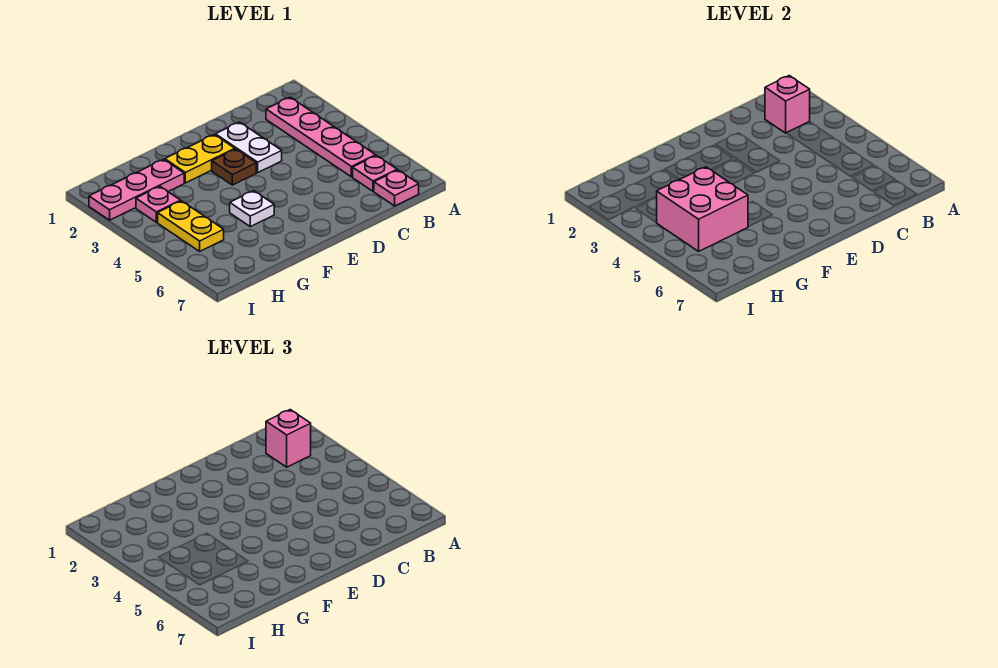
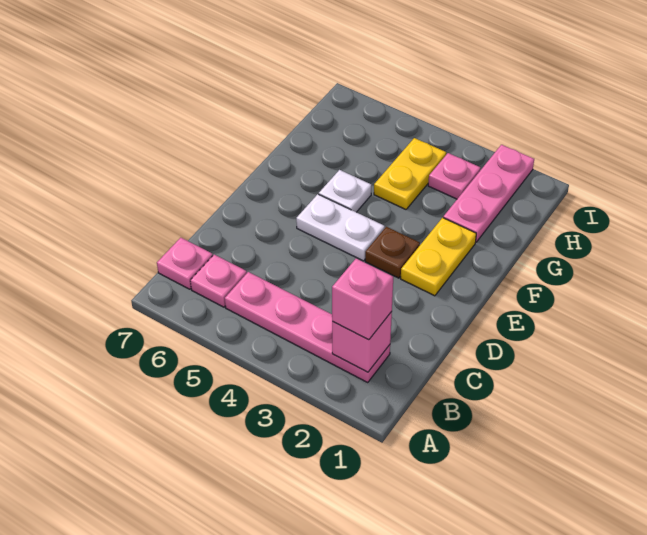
white plate D2:D3 level 1 -> white plate E4:E5 level 1
pink brick G4:H5 level 2 -> none
yellow plate H4:H5 level 1 -> yellow plate G4:H4 level 1

